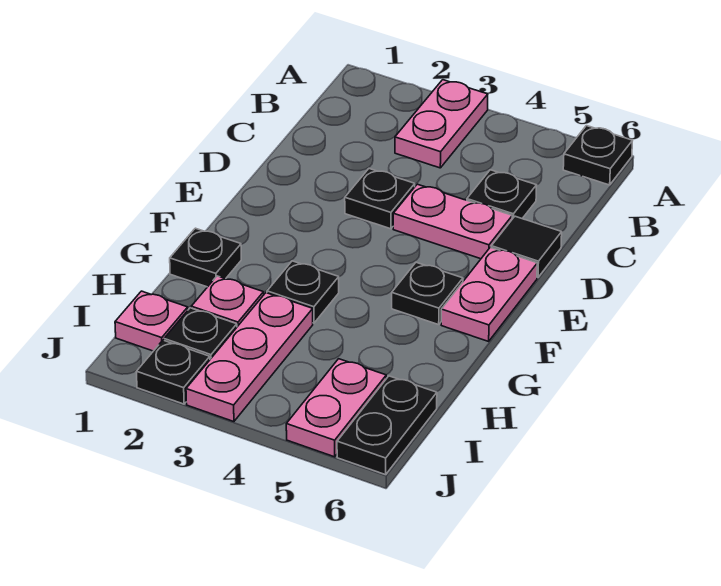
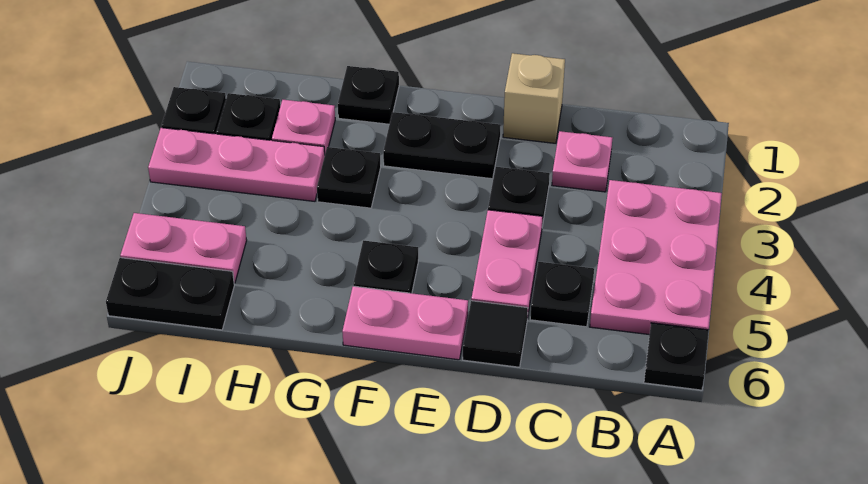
pink plate A3:B3 level 1 -> pink plate A3:B5 level 1
none -> tan brick D1 level 1
none -> black plate E2:F2 level 1
pink plate I1 level 1 -> pink plate C2 level 1

